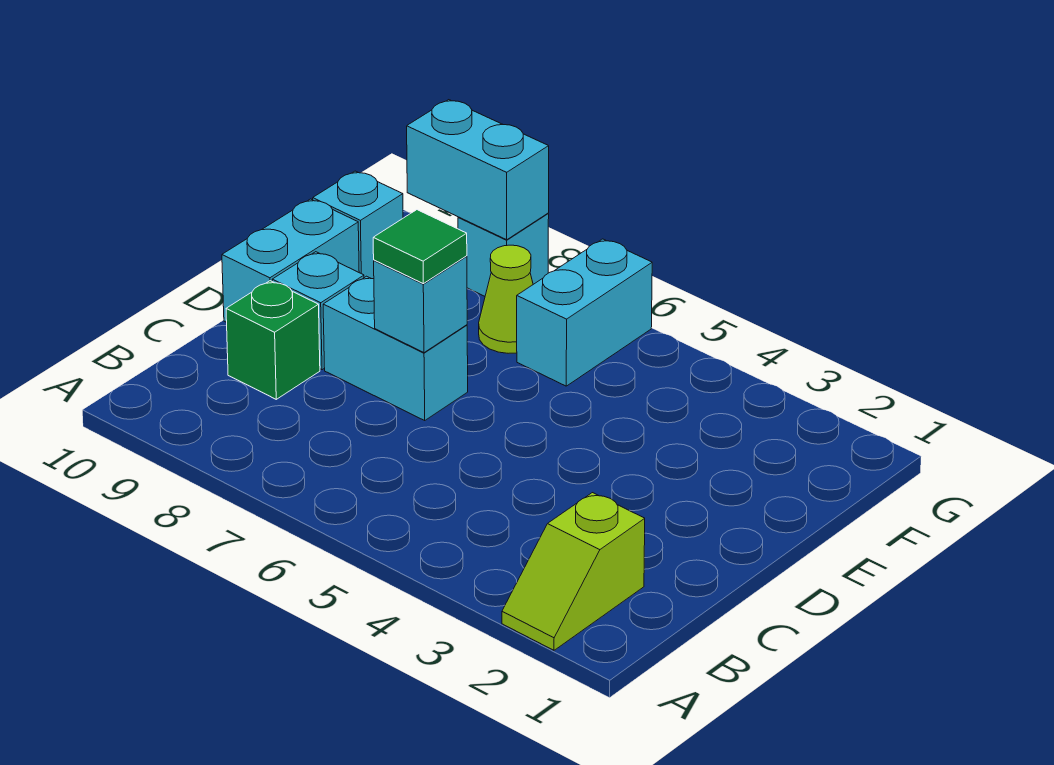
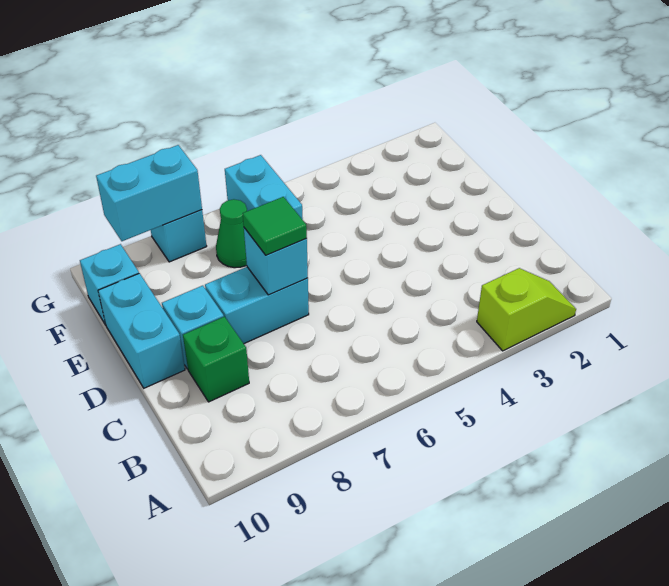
lime slope A2:B2 level 1 top B -> lime slope A2:A3 level 1 top 3
lime cone F7 level 1 -> green cone F7 level 1

